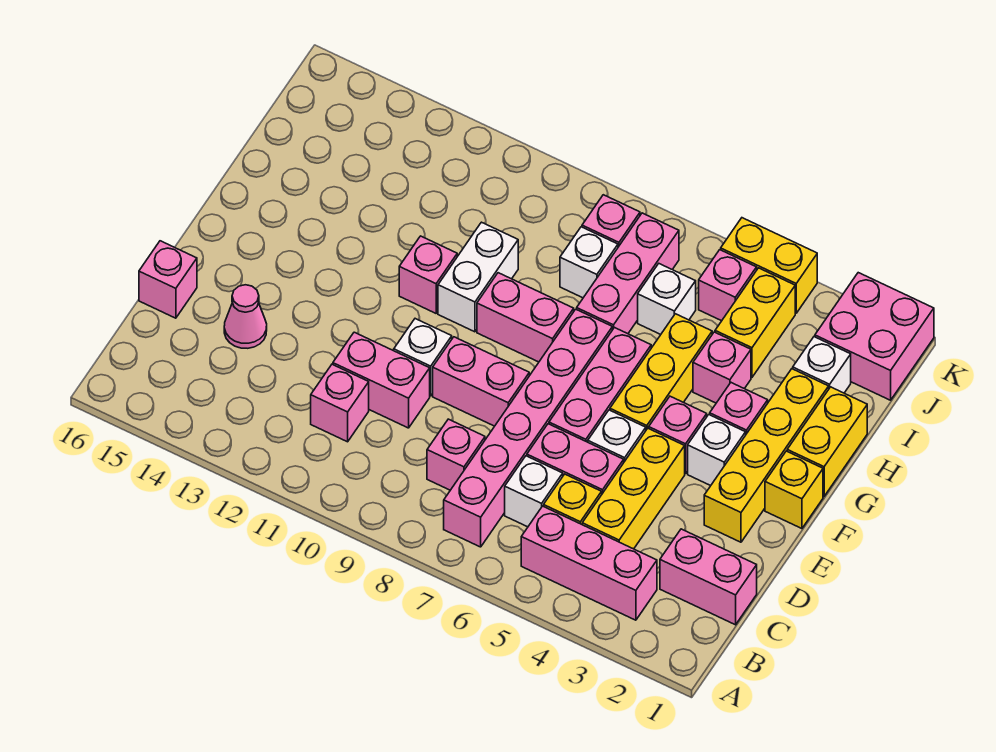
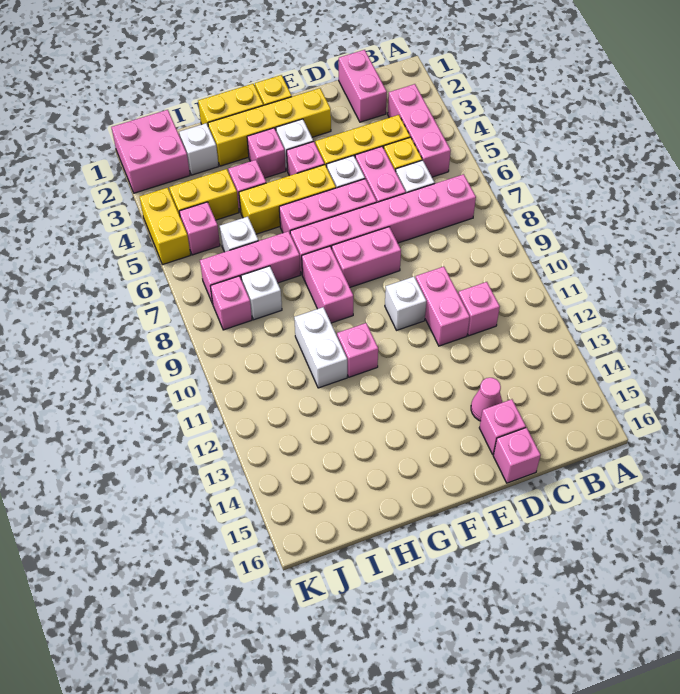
pink brick C8 level 1 -> pink brick D15 level 1
pink brick E8:E9 level 1 -> pink brick E8:F8 level 1
white brick G10:H10 level 1 -> white brick H10:H11 level 1

